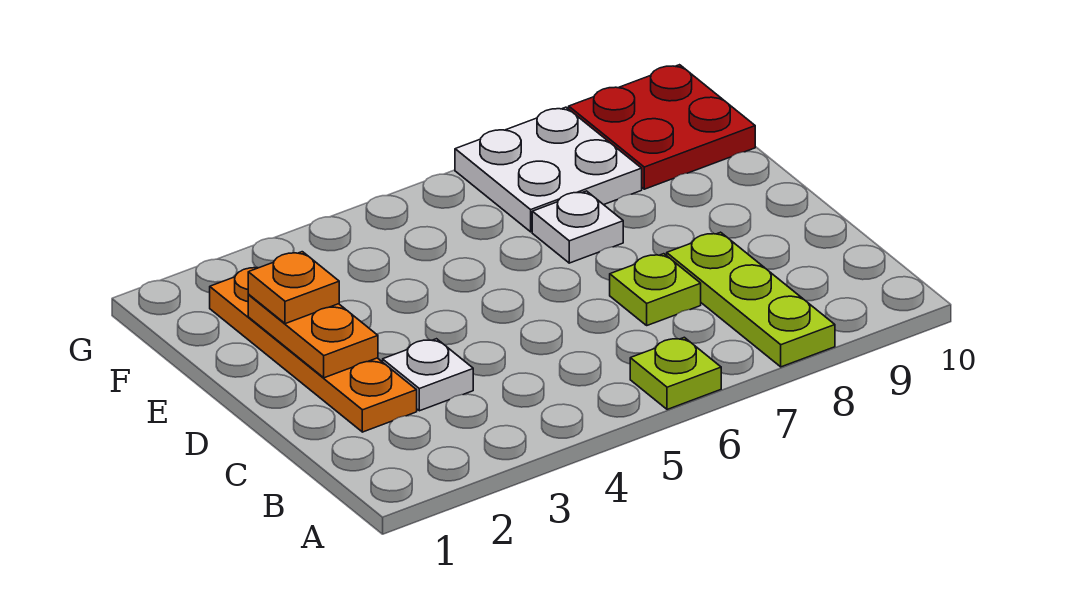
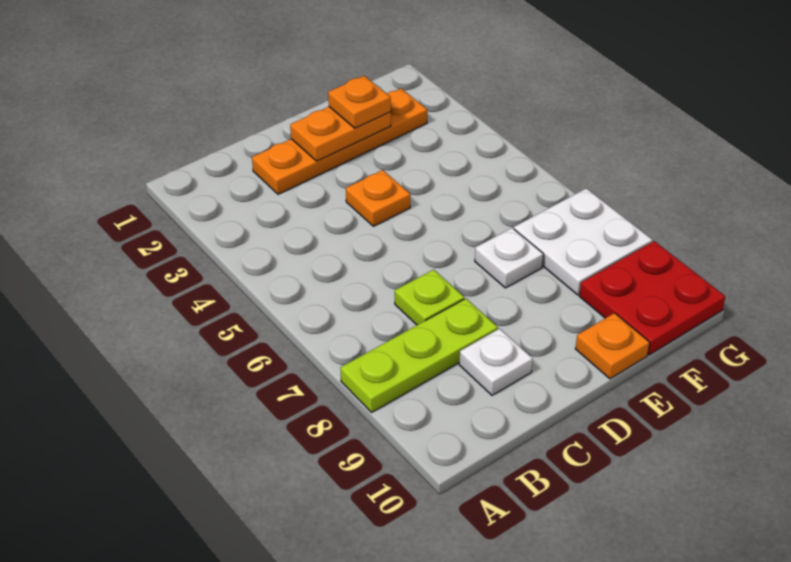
lime plate A6 level 1 -> none
white plate C3 level 1 -> white plate C9 level 1
none -> orange plate D4 level 1
none -> orange plate E10 level 1

